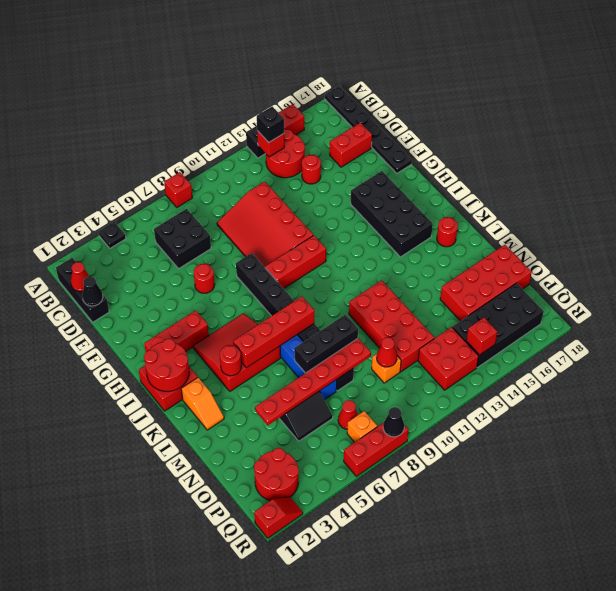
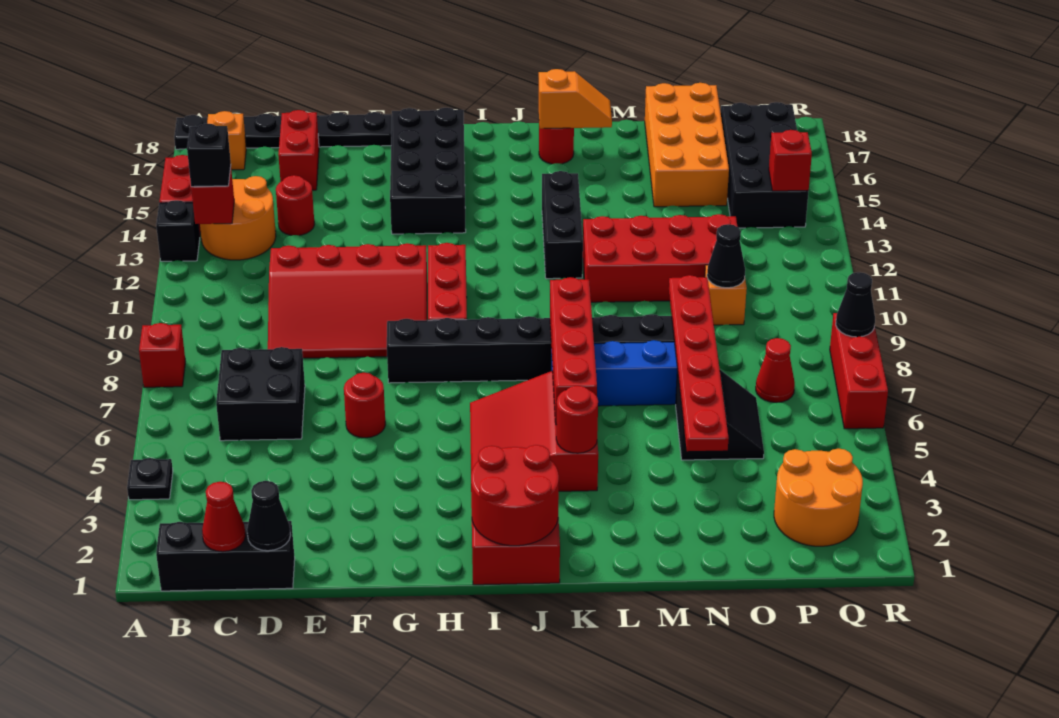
red round brick B13:C14 level 1 -> orange round brick B13:C14 level 1
black brick G15:J16 level 1 -> black brick G14:H17 level 1
red brick H2:H4 level 1 -> none
orange slope K2:L2 level 1 top K -> orange slope K17:L17 level 2 top K
black brick M7:M9 level 2 -> black brick K12:K14 level 1
red brick N15:O18 level 1 -> orange brick N15:O18 level 1
red cone O10 level 2 -> black cone O10 level 2
red round brick P2:Q3 level 1 -> orange round brick P2:Q3 level 1
red brick P12:Q13 level 1 -> none
orange brick Q7 level 1 -> orange brick B17 level 1
red slope R1:R2 level 1 top 1 -> none

